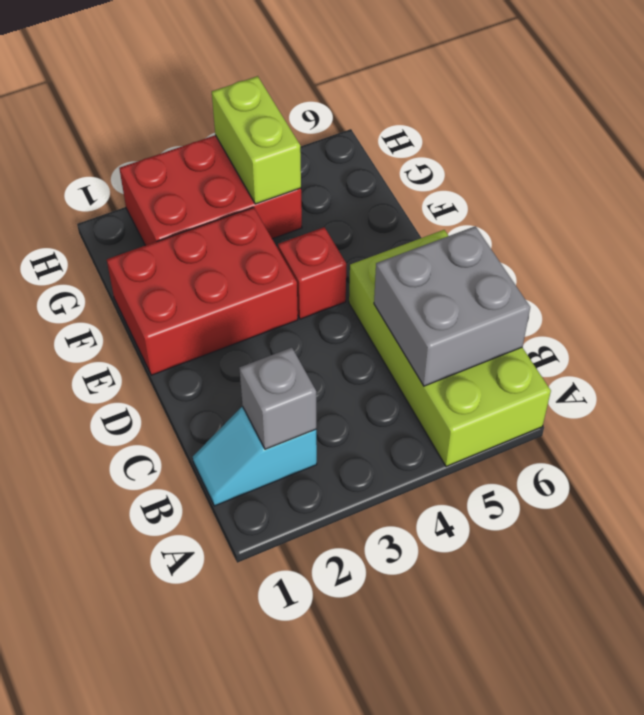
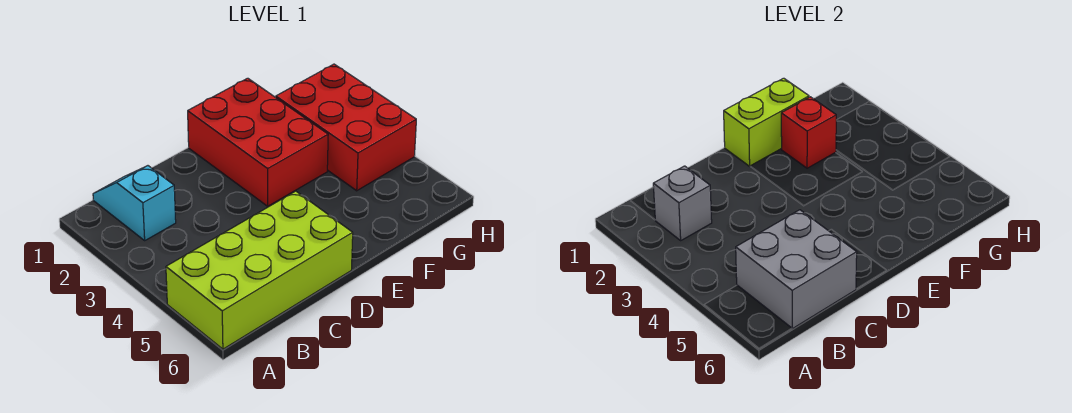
red brick E4 level 1 -> red brick F2 level 2
lime brick G4:H4 level 2 -> lime brick E1:F1 level 2

